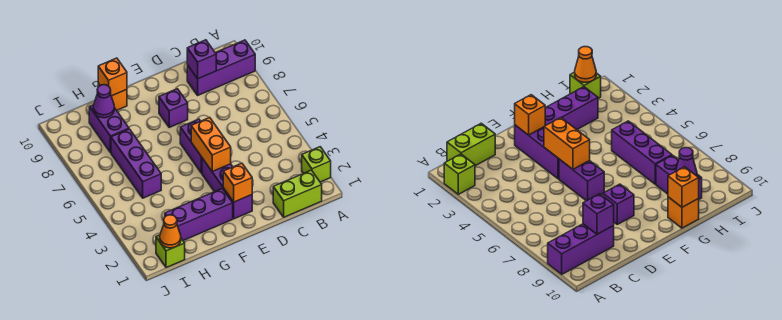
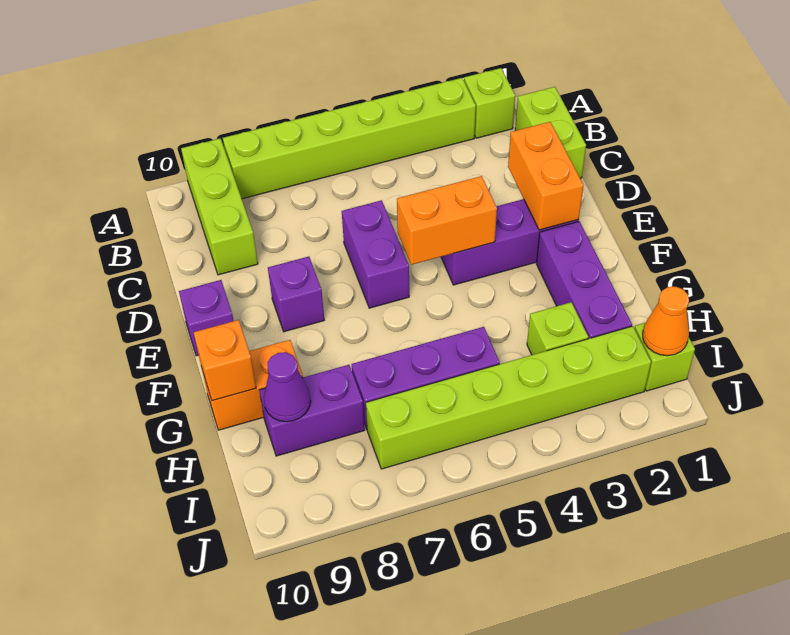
none -> lime brick A3:A8 level 1
purple brick A9:C9 level 1 -> lime brick A9:C9 level 1
purple brick C9 level 2 -> purple brick E10 level 1
orange brick E2 level 2 -> orange brick D2:E2 level 2
purple brick E5:E6 level 1 -> purple brick D6:E6 level 1
orange brick G10 level 1 -> orange brick G9:G10 level 1
none -> lime brick H3 level 1
none -> lime brick I2:I7 level 1

